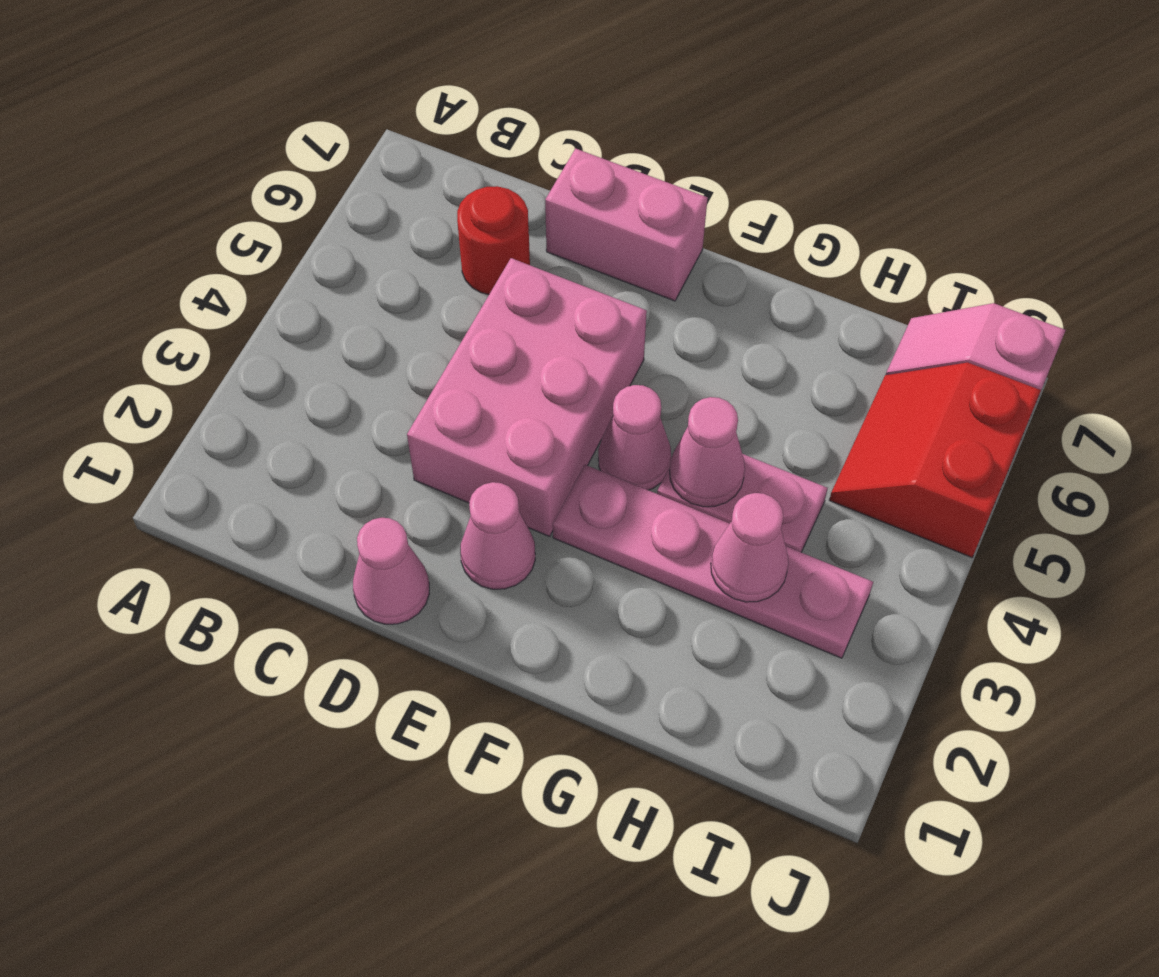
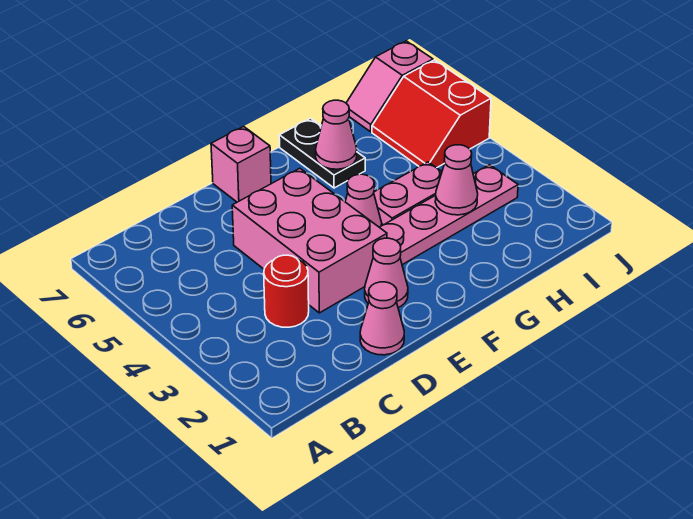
red round brick C6 level 1 -> red round brick C3 level 1
pink brick D7:E7 level 1 -> pink brick E7 level 1
pink cone G4 level 2 -> pink cone G6 level 2
none -> black plate G6:G7 level 1

